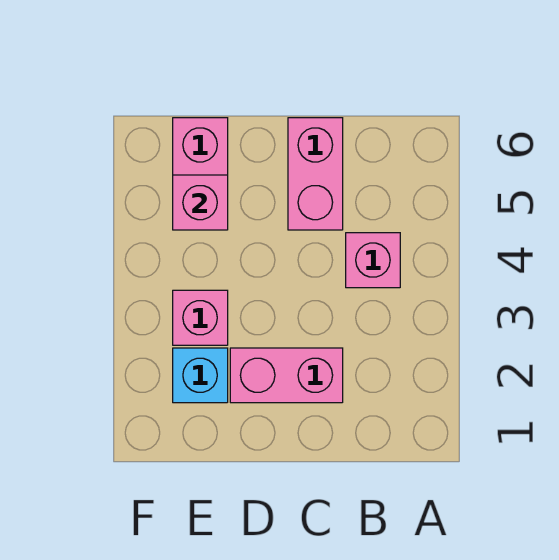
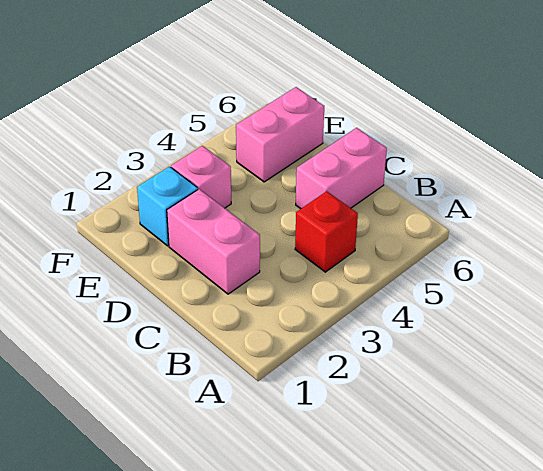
pink brick B4 level 1 -> red brick B4 level 1
pink brick E5 level 2 -> none

